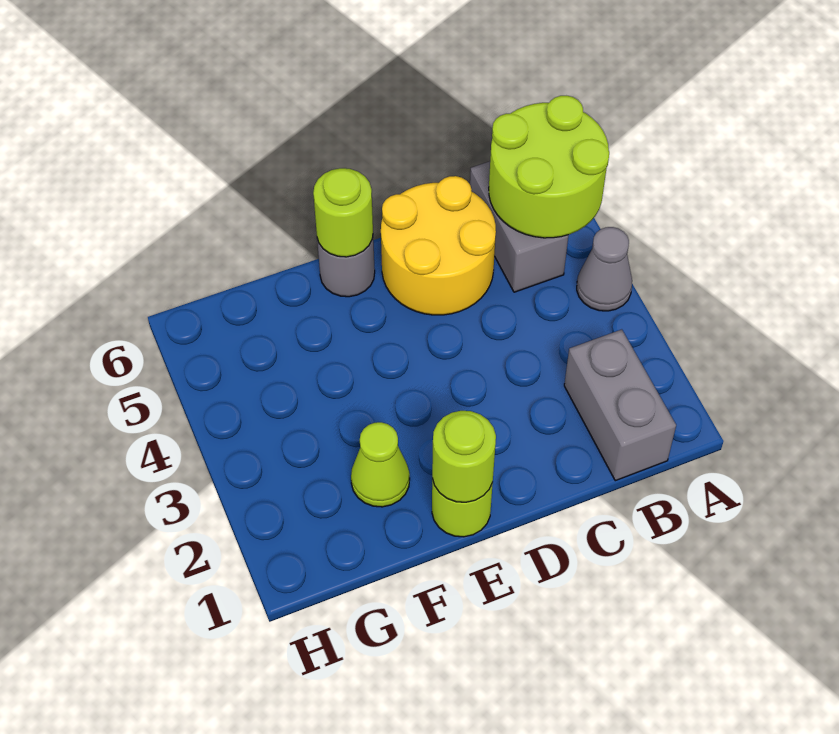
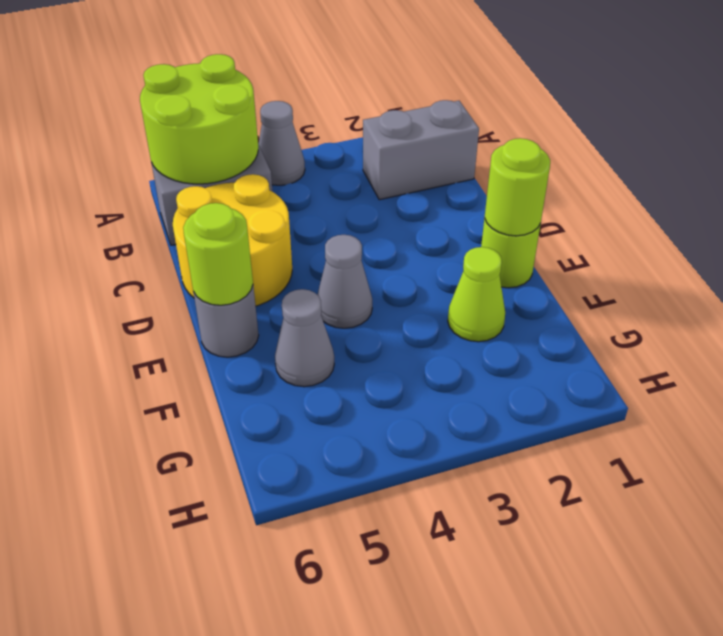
none -> grey cone E4 level 1
none -> grey cone F5 level 1

